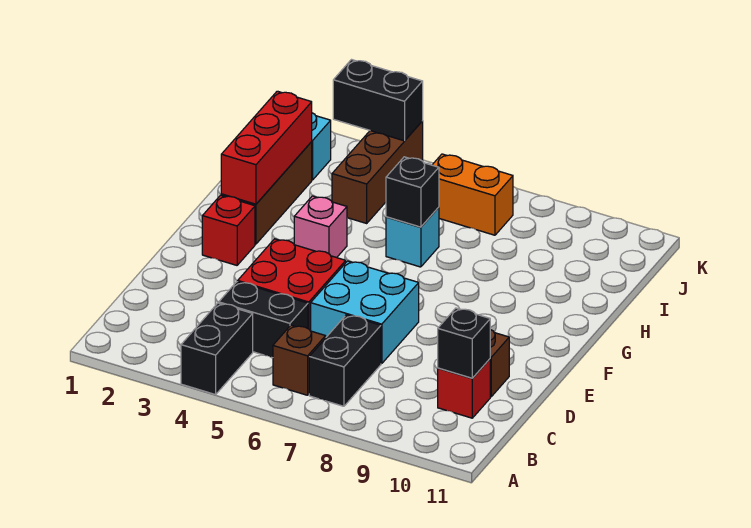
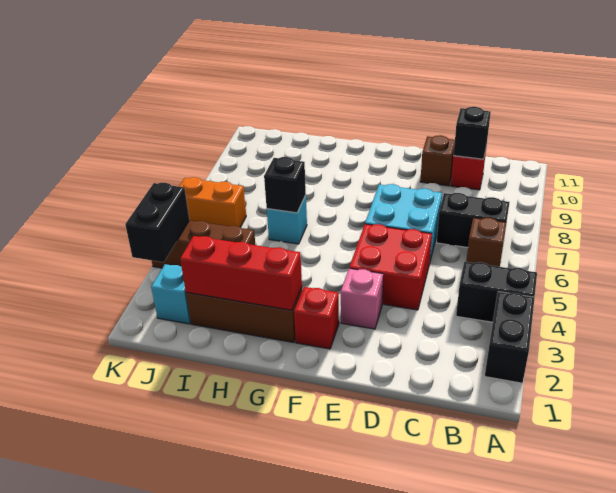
black brick C4:C5 level 1 -> black brick A2:A3 level 1
pink brick G4 level 1 -> pink brick E3 level 1
orange brick J6:J7 level 1 -> orange brick J6:K6 level 1

